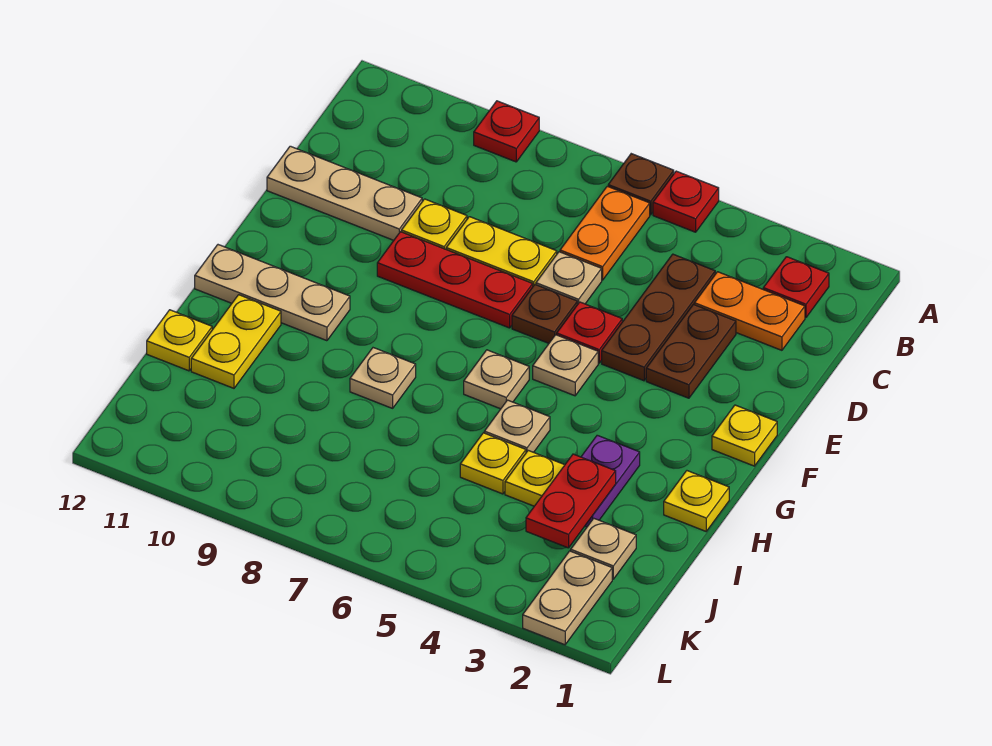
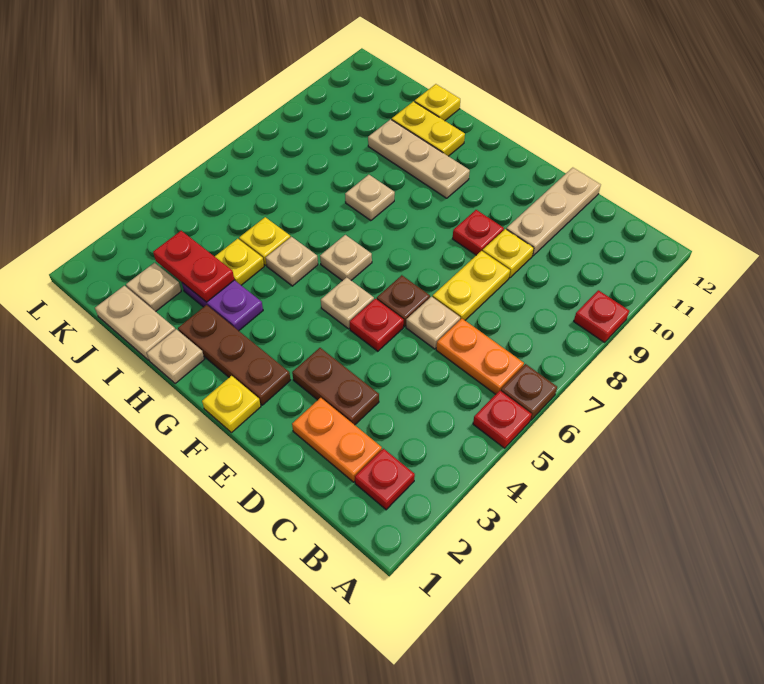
orange plate C2:C3 level 1 -> orange plate C2:D2 level 1
brown plate C4:E4 level 1 -> brown plate F2:H2 level 1
red plate E7:E9 level 1 -> red plate E9 level 1
tan plate G10:G12 level 1 -> tan plate G10:I10 level 1
yellow plate H1 level 1 -> tan plate H1 level 1
tan plate K2:L2 level 1 -> tan plate I1:J1 level 1

